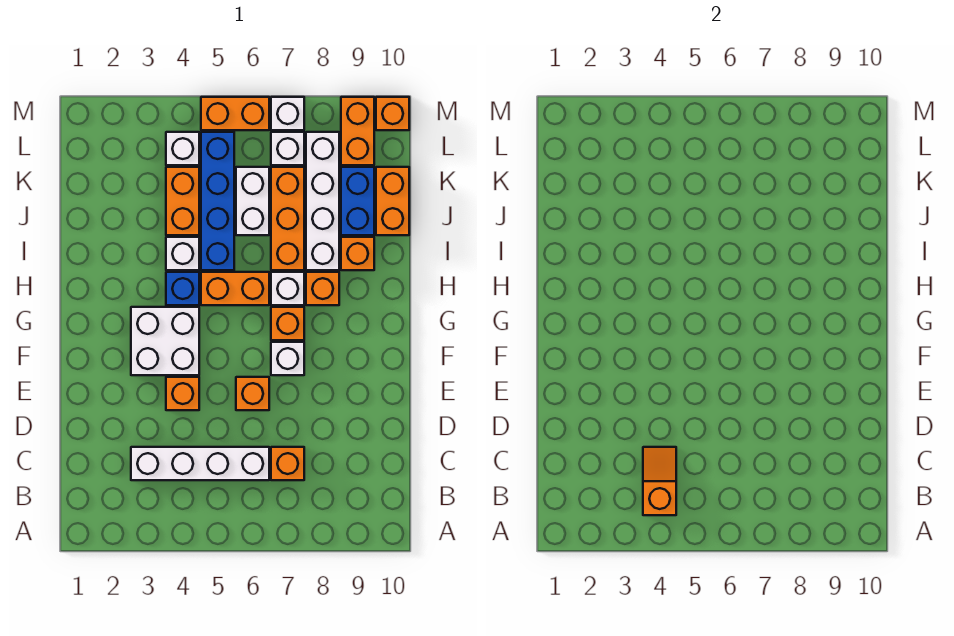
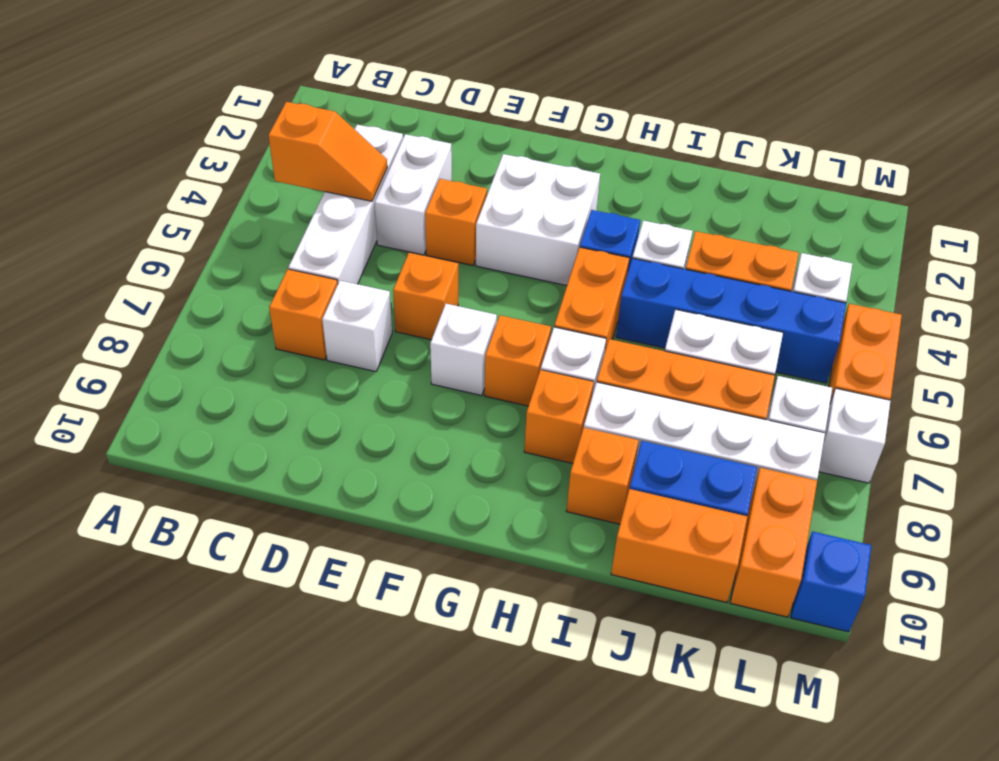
none -> white brick D3:D4 level 1
none -> white brick D7 level 1
orange brick L9:M9 level 1 -> orange brick L9:L10 level 1
orange brick M10 level 1 -> blue brick M10 level 1

